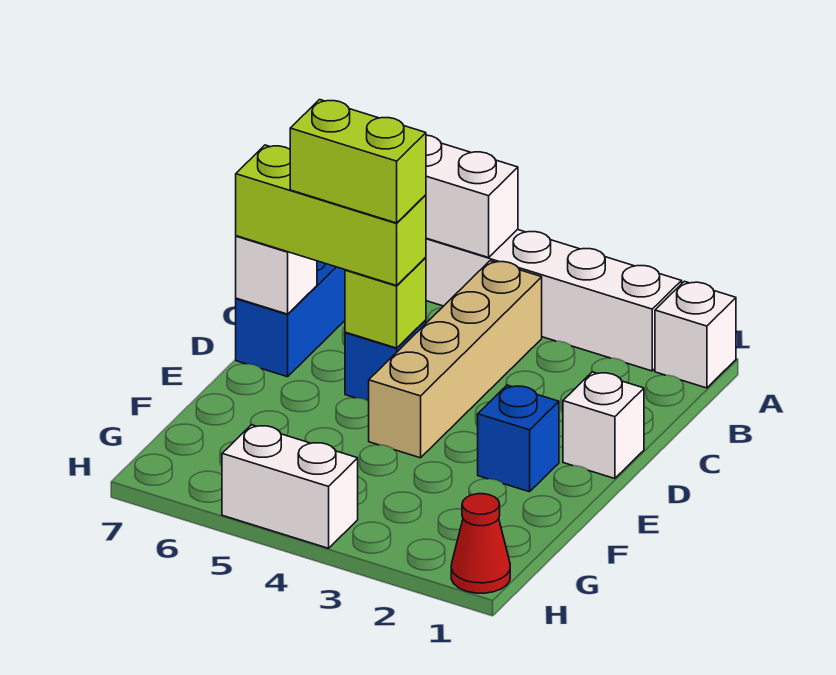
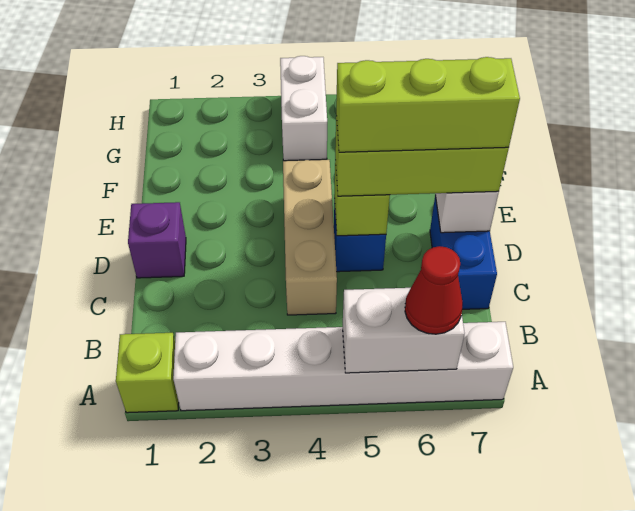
white brick A1 level 1 -> lime brick A1 level 1
tan brick B4:E4 level 1 -> tan brick C4:E4 level 1
white brick D1 level 1 -> purple brick D1 level 1
lime brick D5:D6 level 4 -> lime brick D5:D7 level 4
blue brick E2 level 1 -> none
red cone H1 level 1 -> red cone A6 level 3
white brick H4:H5 level 1 -> white brick G4:H4 level 1

